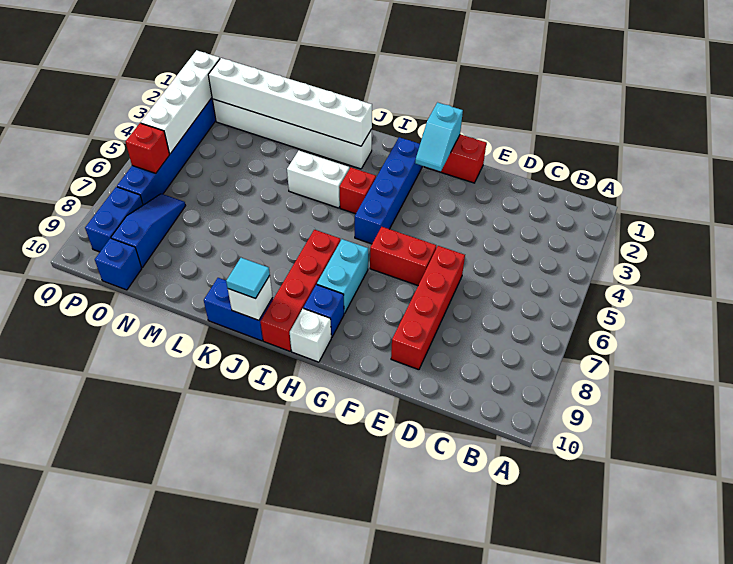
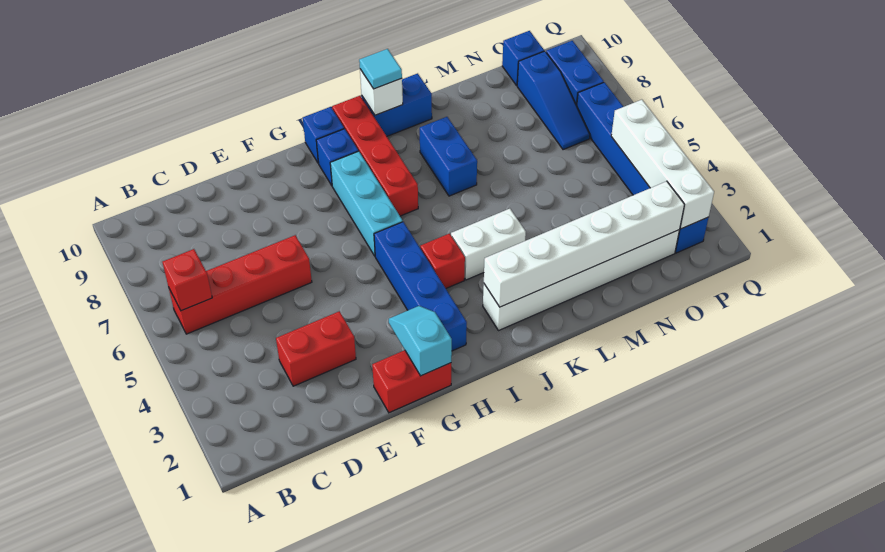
red brick E6:E9 level 1 -> red brick B6:E6 level 1
red brick F6:G6 level 1 -> red brick D3:E3 level 1
cyan brick H7:H8 level 1 -> cyan brick H6:H8 level 1
white brick H10 level 1 -> blue brick H10 level 1
none -> blue brick K7:K8 level 1
red brick P6 level 2 -> red brick B6 level 2

